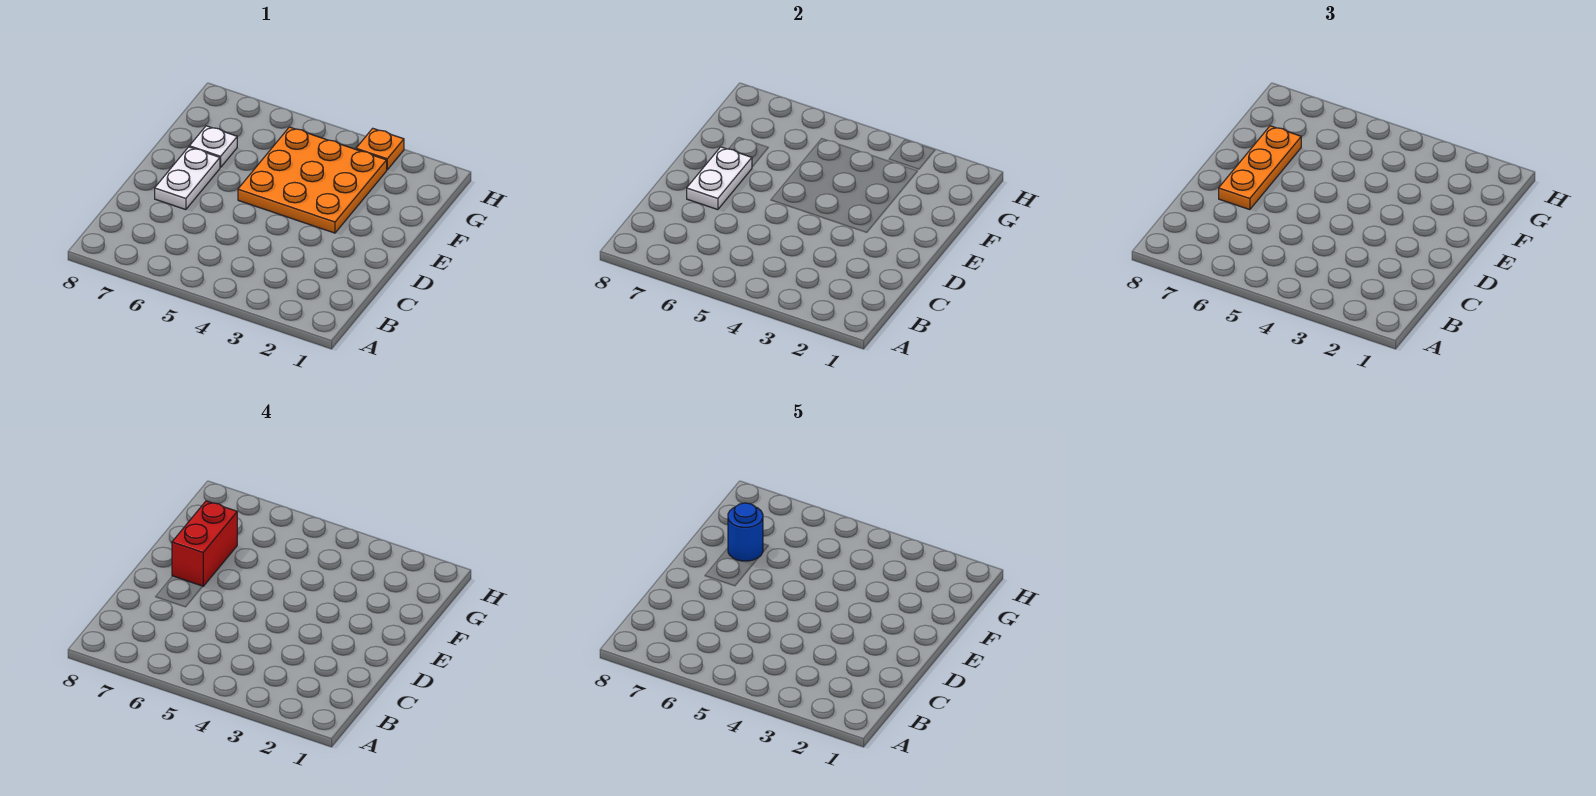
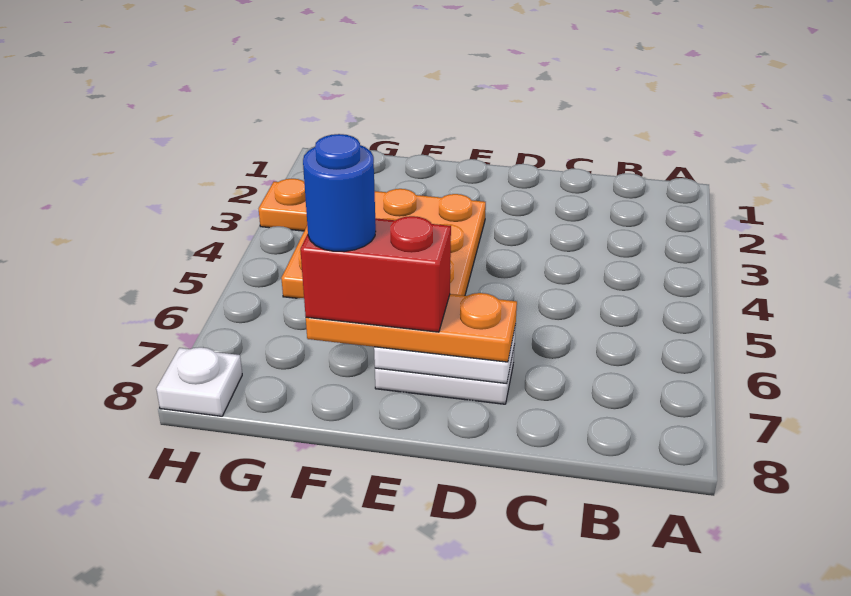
white plate F7 level 1 -> white plate H8 level 1

